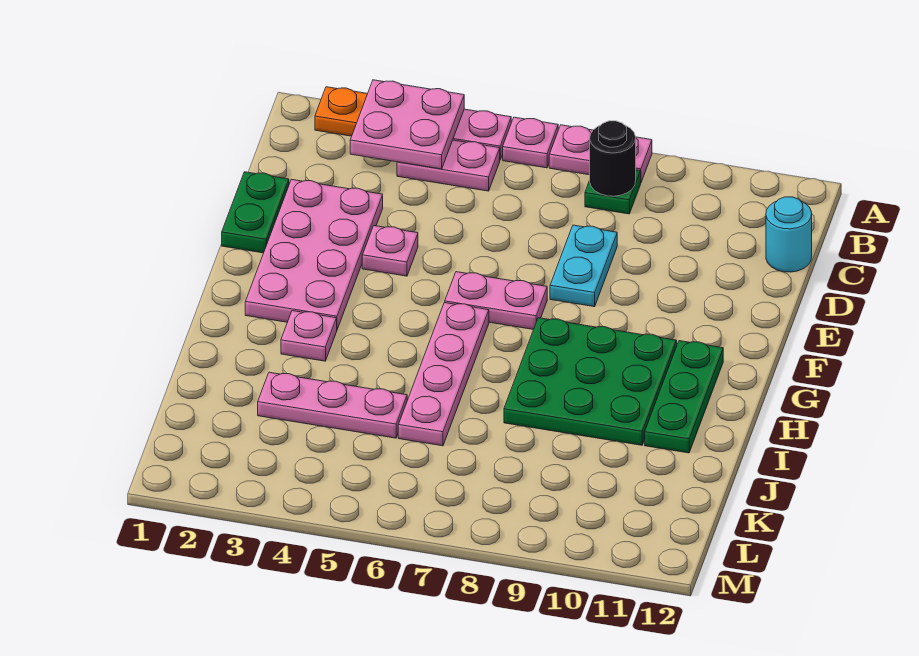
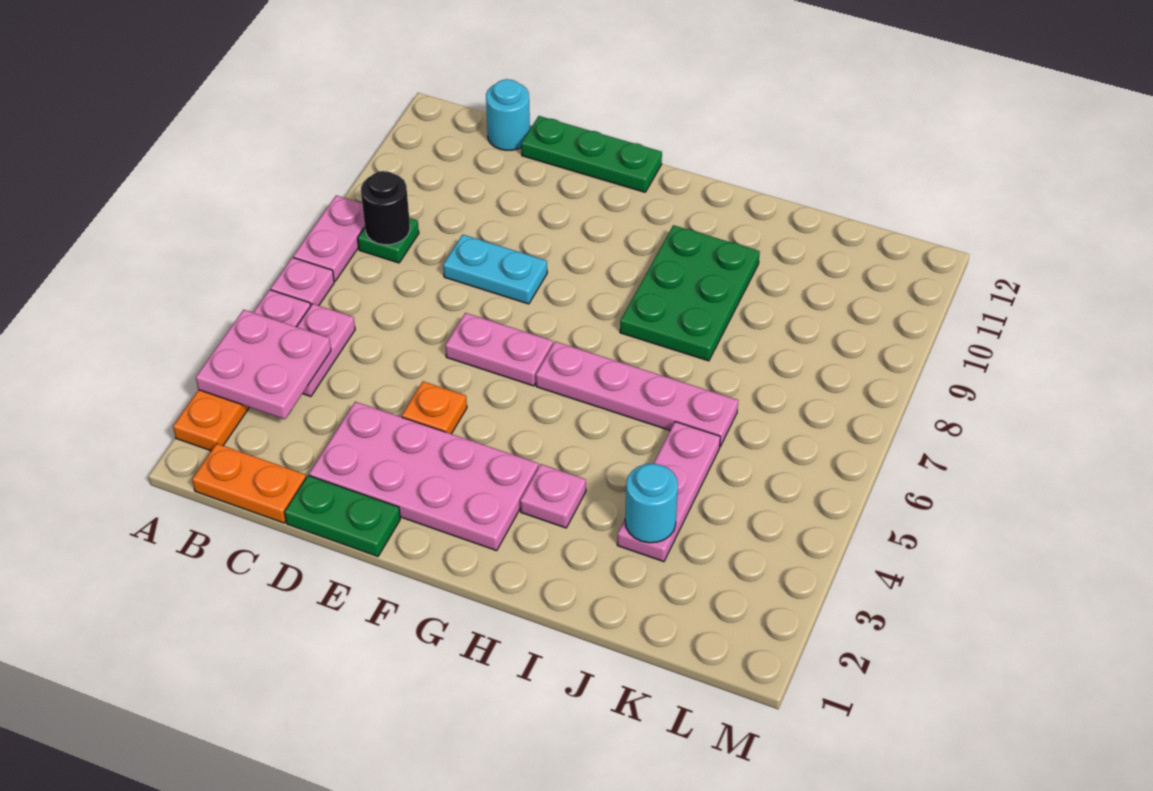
none -> orange plate B1:C1 level 1
pink plate E4 level 1 -> orange plate E4 level 1
pink plate F6:F7 level 1 -> pink plate E6:F6 level 1
green plate G8:I10 level 1 -> green plate H8:I10 level 1
green plate G11:I11 level 1 -> green plate D12:F12 level 1
none -> cyan round brick J3 level 2

